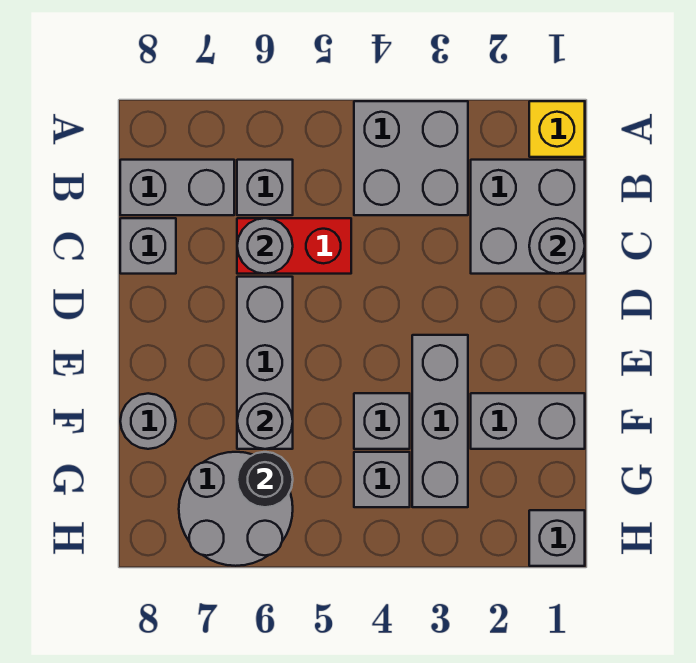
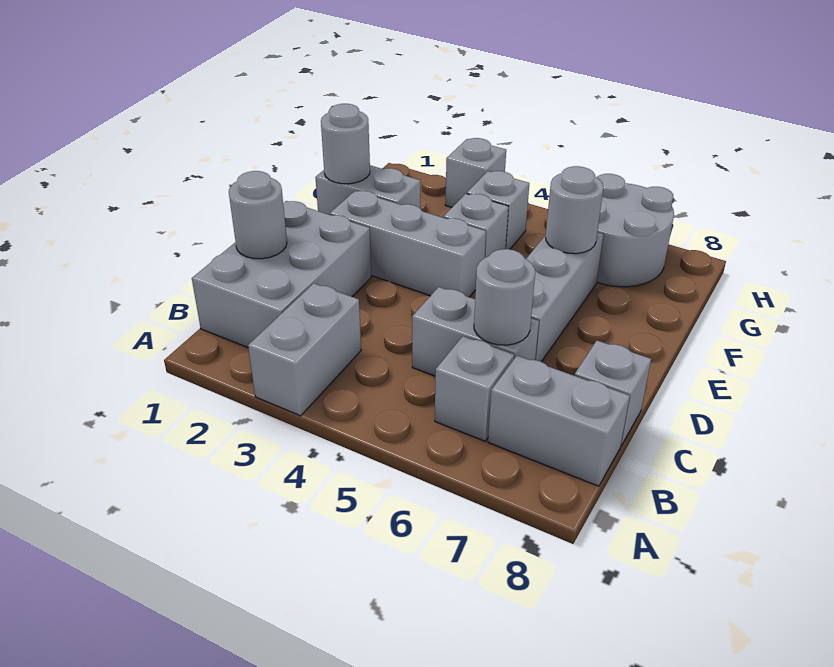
yellow brick A1 level 1 -> none
grey brick A3:B4 level 1 -> grey brick A3:B3 level 1
grey brick B1:C2 level 1 -> grey brick B1:D2 level 1
red brick C5:C6 level 1 -> grey brick C5:C6 level 1
grey brick E3:G3 level 1 -> grey brick E2:E4 level 1
grey round brick F8 level 1 -> grey round brick F1 level 2
black round brick G6 level 2 -> none
grey brick H1 level 1 -> grey brick H3 level 1

